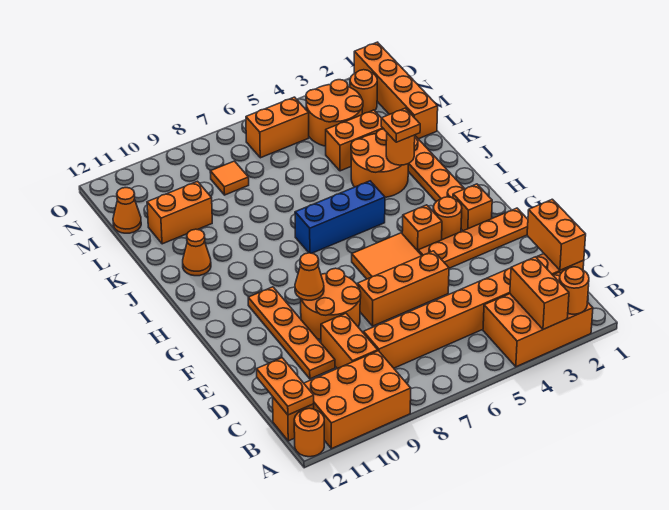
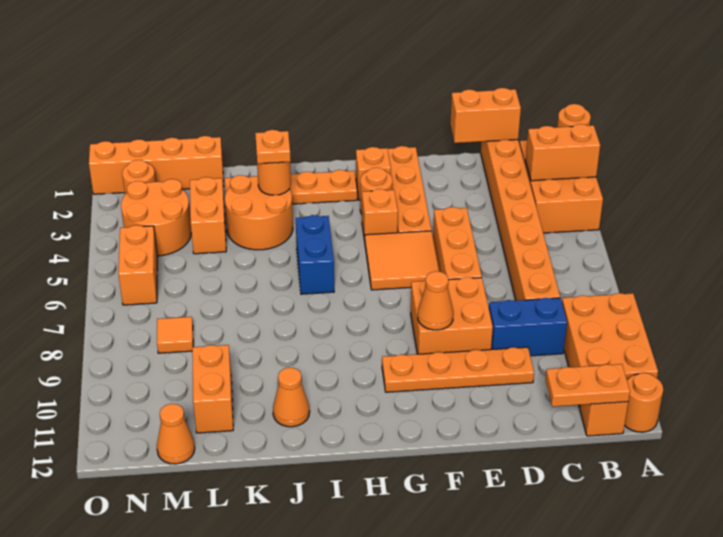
orange brick C9:D9 level 1 -> blue brick C9:D9 level 1
orange round brick E8:F9 level 1 -> orange brick E8:F9 level 1
blue brick I5:I7 level 1 -> blue brick I5:I6 level 1

